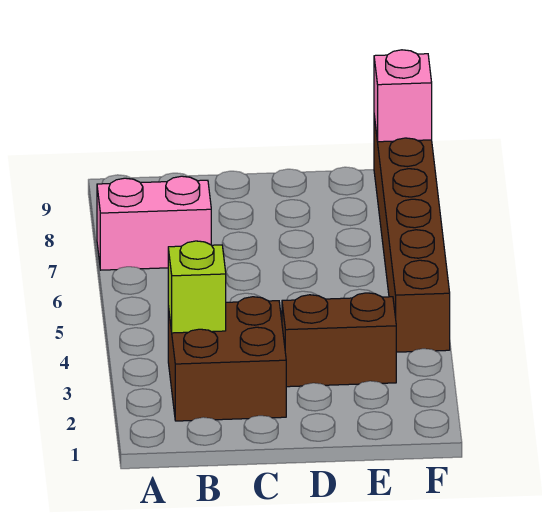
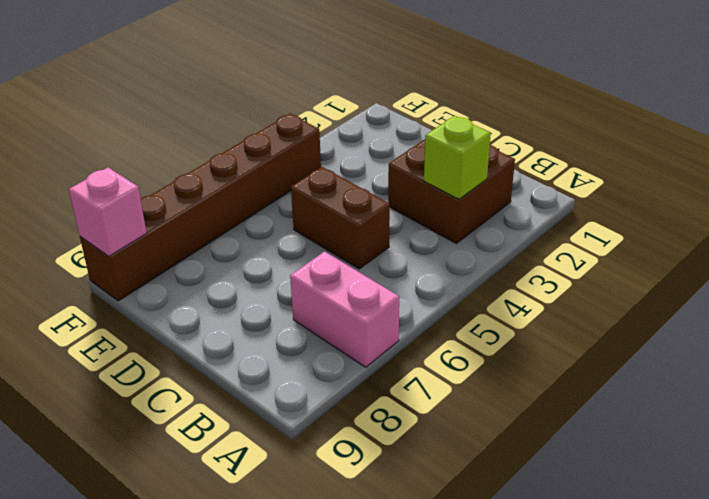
brown brick D3:E3 level 1 -> brown brick C5:D5 level 1

